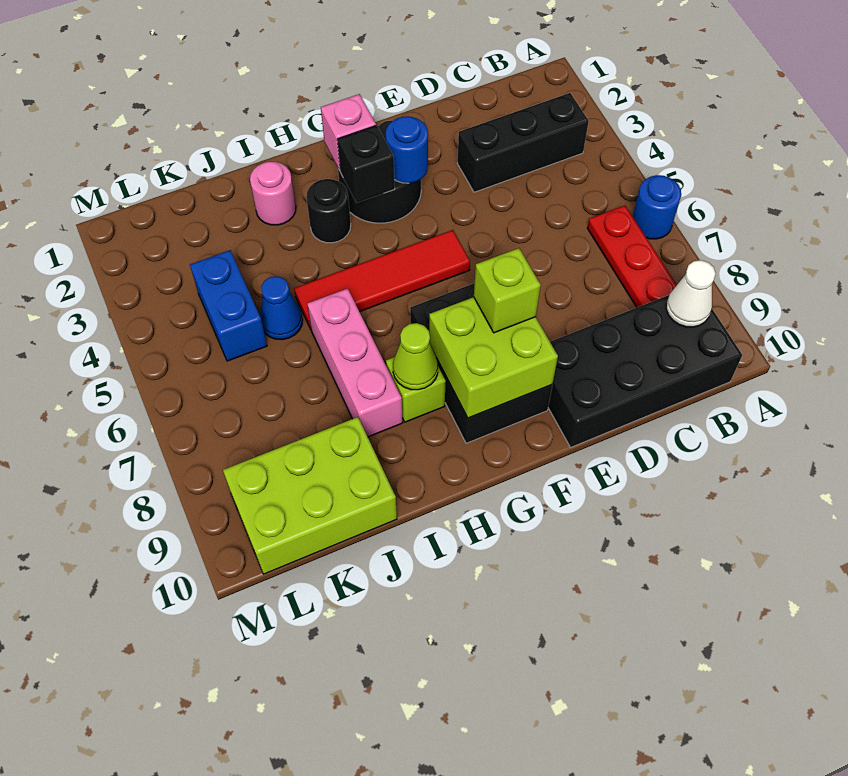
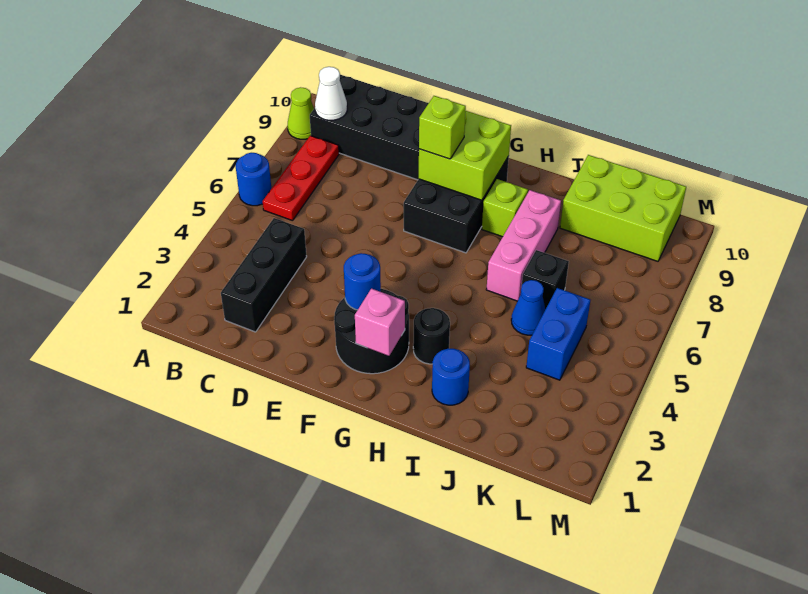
black brick B3:D3 level 1 -> black brick C2:C4 level 1
red tile F5:I5 level 1 -> none
black brick G3 level 2 -> black brick J6 level 1
lime cone H8 level 2 -> lime cone A9 level 1
pink round brick I2 level 1 -> blue round brick I2 level 1

